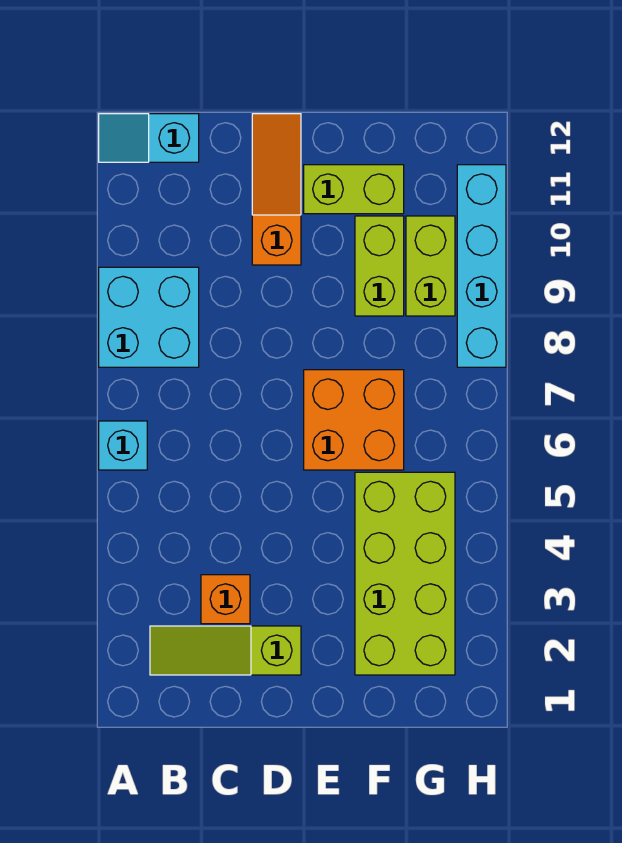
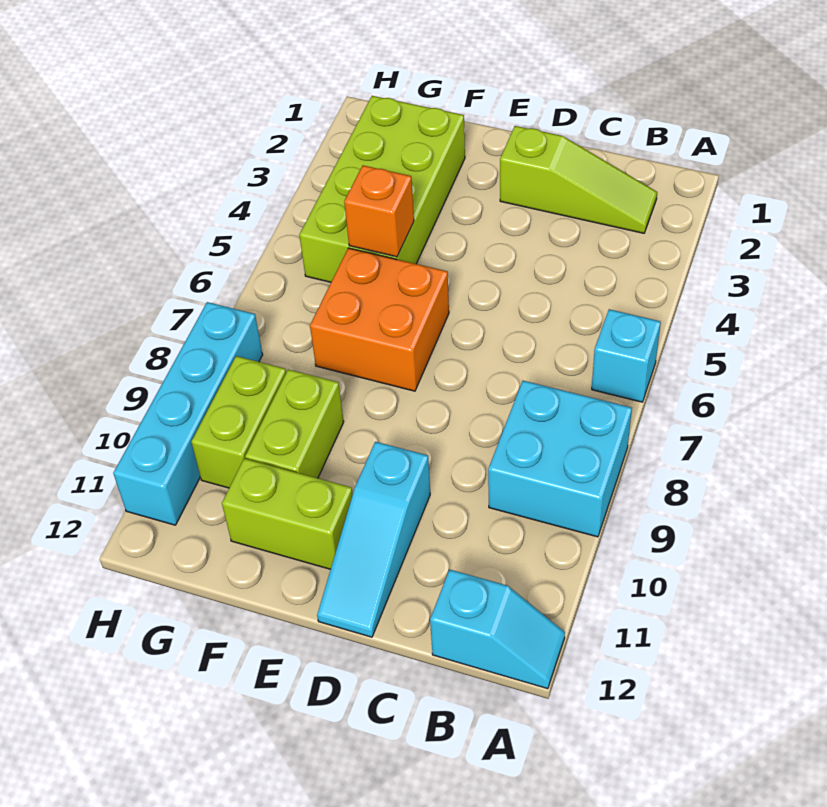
orange brick C3 level 1 -> orange brick F5 level 2
orange slope D10:D12 level 1 top 10 -> cyan slope D10:D12 level 1 top 10

